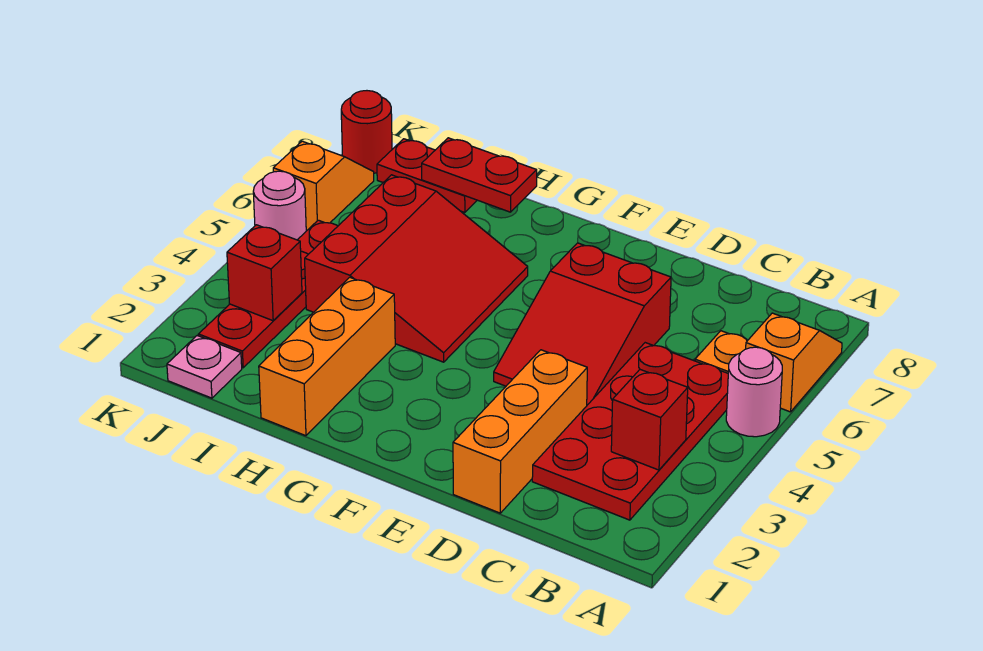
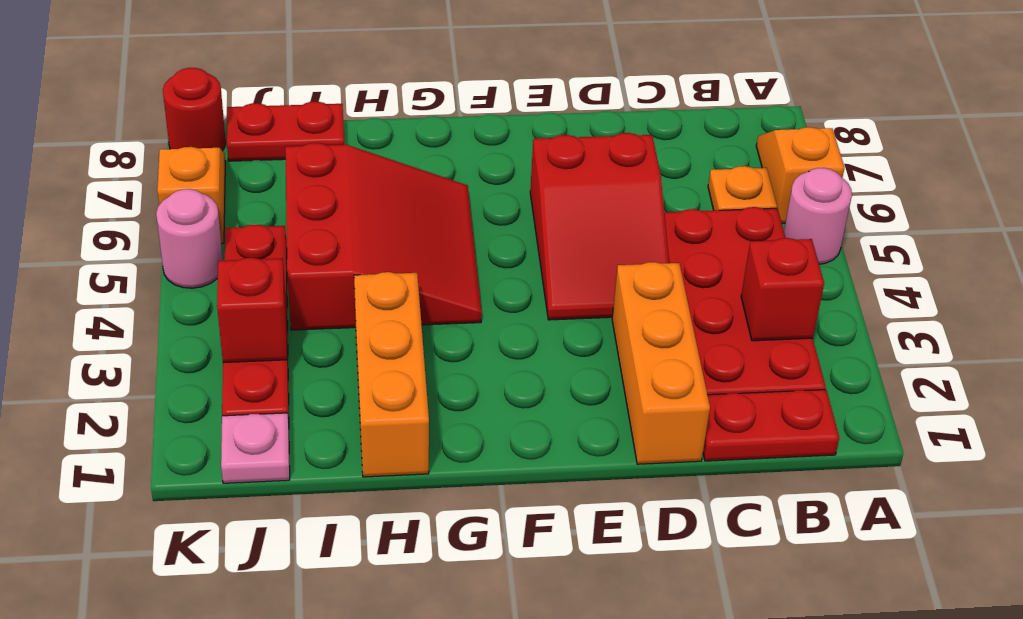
red plate H8:I8 level 2 -> red plate B1:C1 level 1

